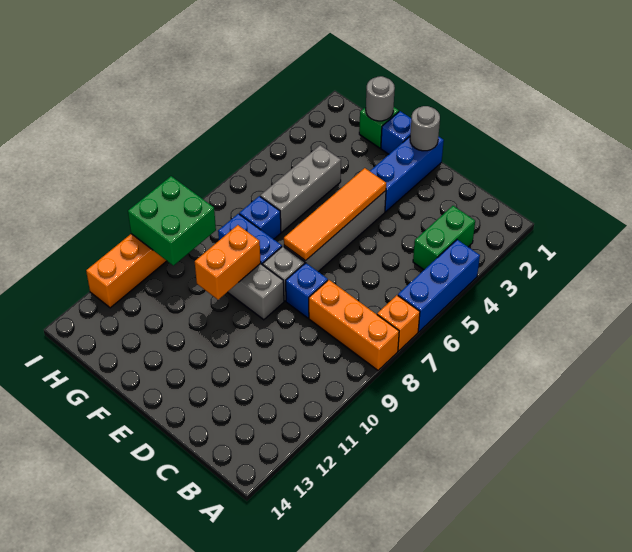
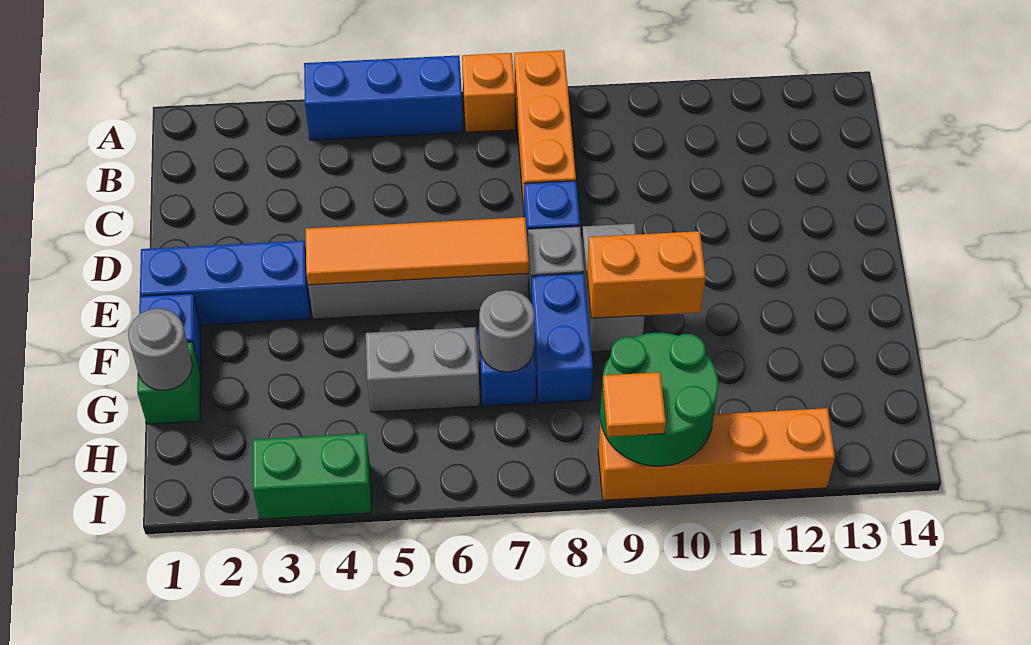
green brick B3:B4 level 1 -> green brick I3:I4 level 1
grey round brick E1 level 2 -> grey round brick G7 level 2
grey brick G4:G6 level 1 -> grey brick G5:G6 level 1
green brick H9:I10 level 2 -> green round brick H9:I10 level 2
none -> orange tile I9 level 3

